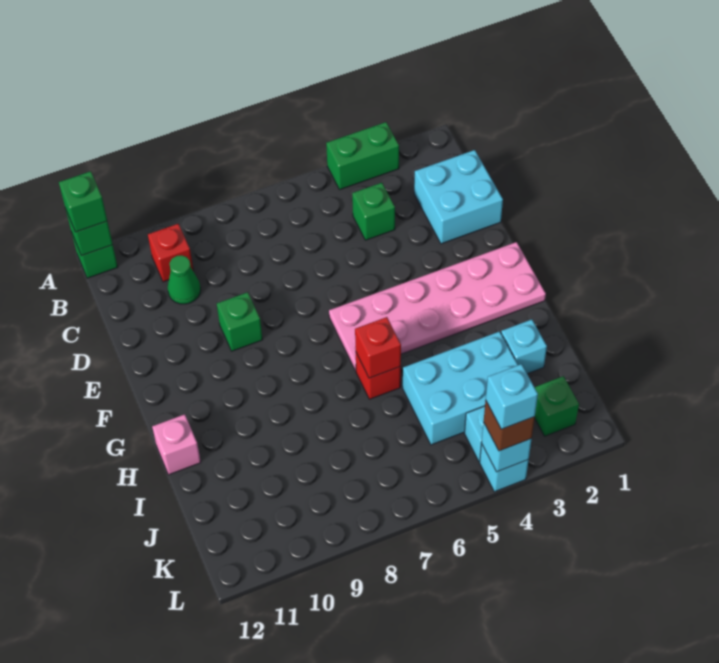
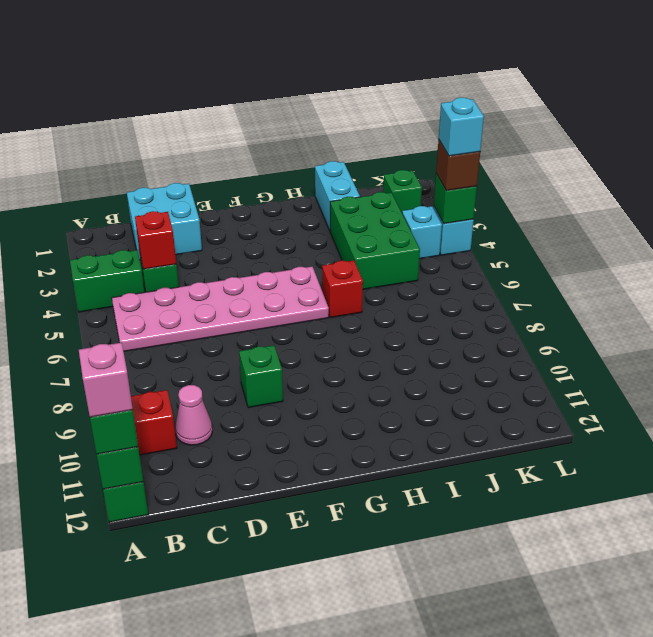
green brick A3:A4 level 1 -> green brick A4:B4 level 1
green cone C10 level 1 -> pink cone C10 level 1
pink plate F1:G6 level 1 -> pink plate B5:G6 level 1
red brick H6 level 2 -> red brick C4 level 2
pink brick H12 level 1 -> pink brick A12 level 4
cyan brick I2 level 1 -> cyan brick I1:I2 level 1
cyan brick I3:J5 level 1 -> green brick I3:J5 level 1
cyan brick L4 level 2 -> green brick L4 level 2

